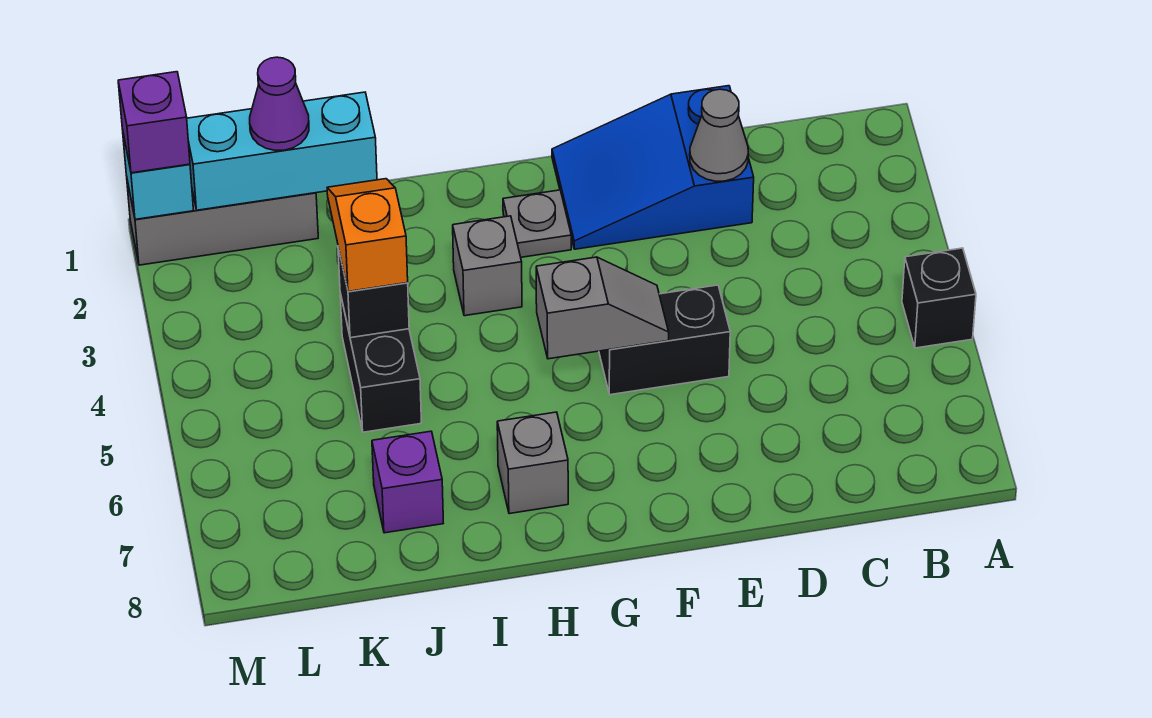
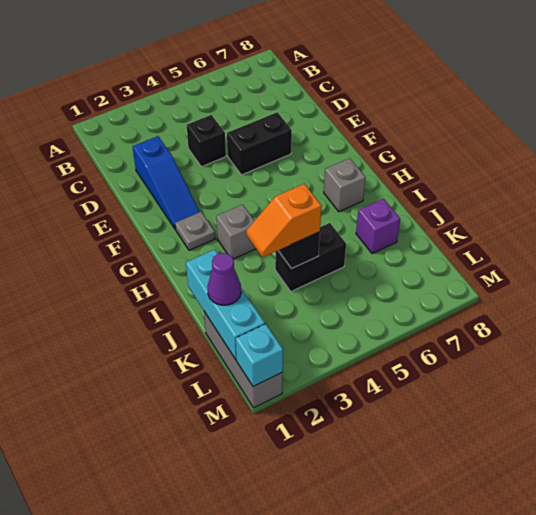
black brick A5 level 1 -> black brick D4 level 1
blue slope D1:F2 level 1 top D -> blue slope D2:F2 level 1 top D
grey cone D2 level 2 -> none
black brick E5:F5 level 1 -> black brick E5:E6 level 1
grey slope F5:G5 level 2 top G -> none
purple brick M1 level 3 -> none

